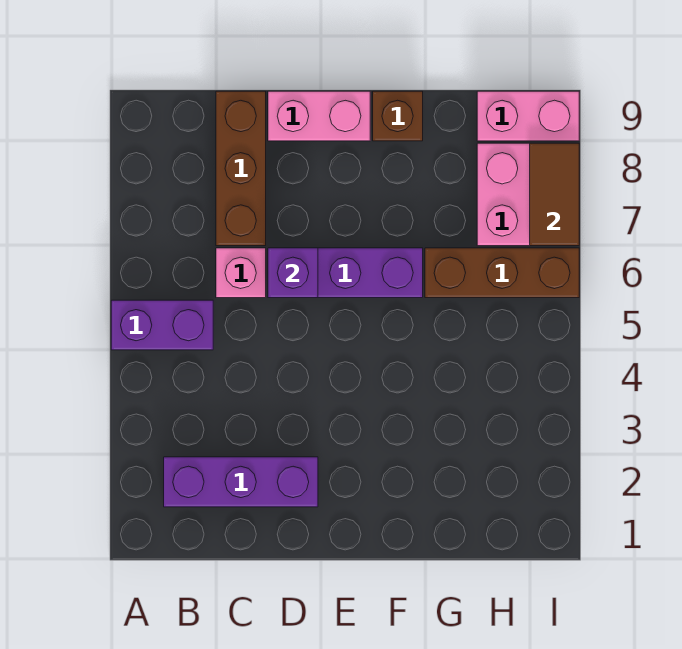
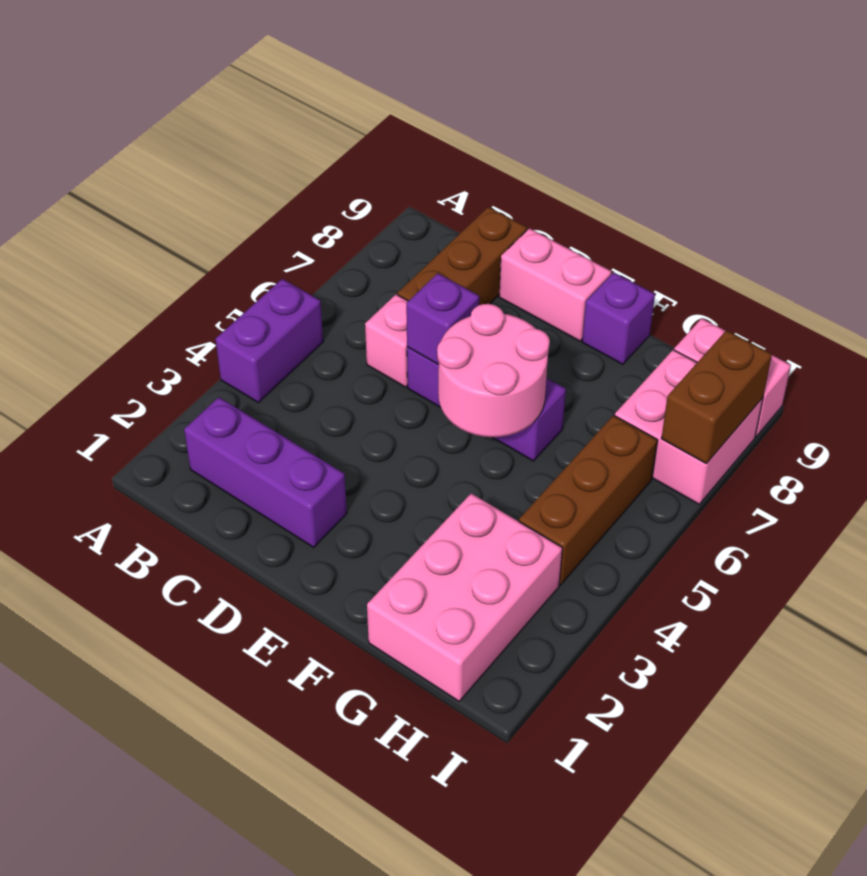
purple brick A5:B5 level 1 -> purple brick A4:A5 level 1
none -> pink round brick E5:F6 level 2
brown brick F9 level 1 -> purple brick F9 level 1
none -> pink brick G1:H3 level 1
brown brick G6:I6 level 1 -> brown brick H4:H6 level 1
brown tile I7:I8 level 2 -> brown brick I7:I8 level 2

